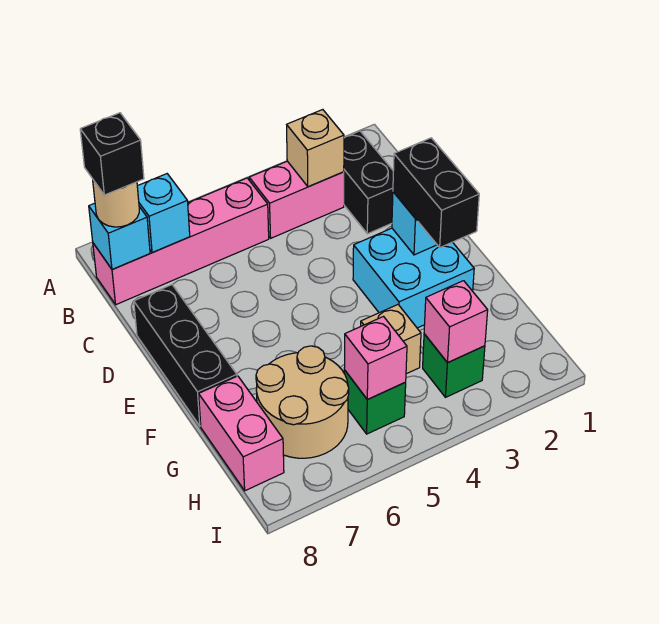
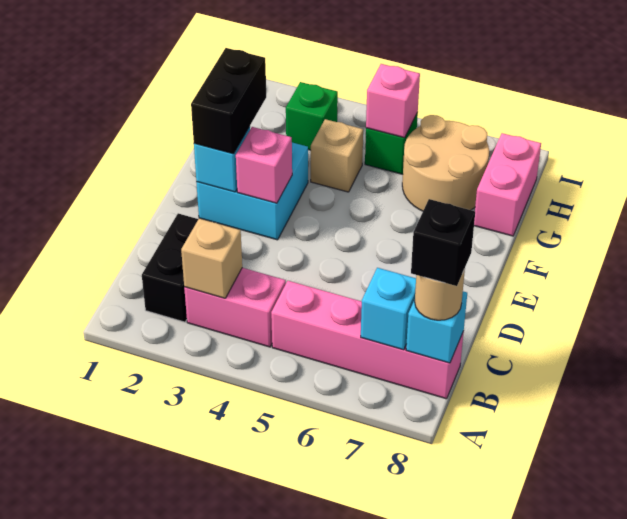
black brick D8:F8 level 1 -> none
pink brick H3 level 2 -> pink brick E3 level 2

